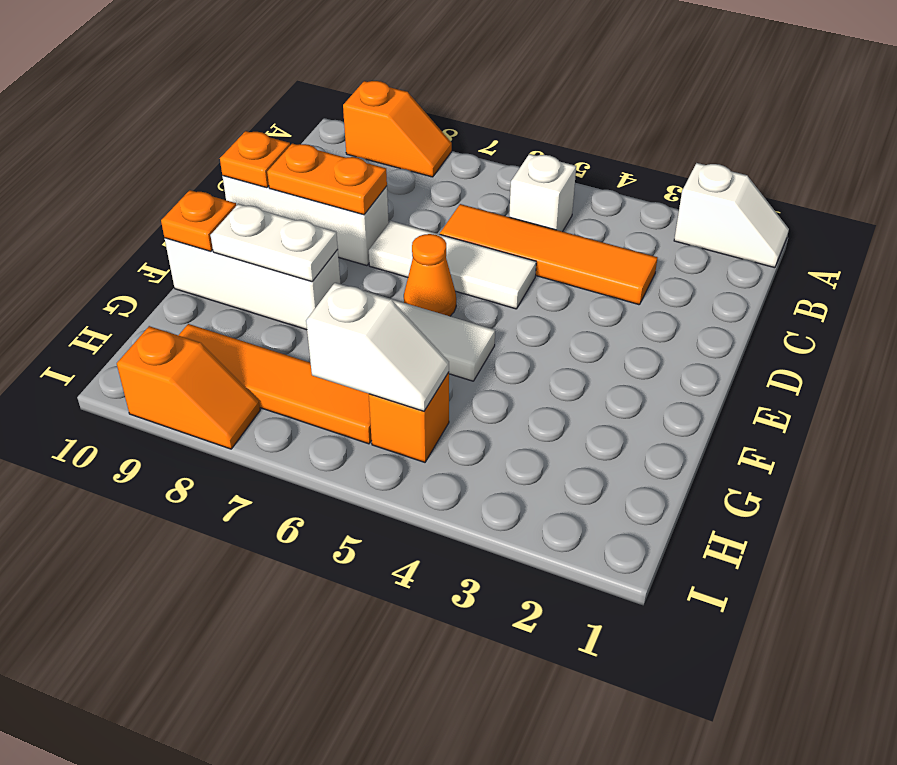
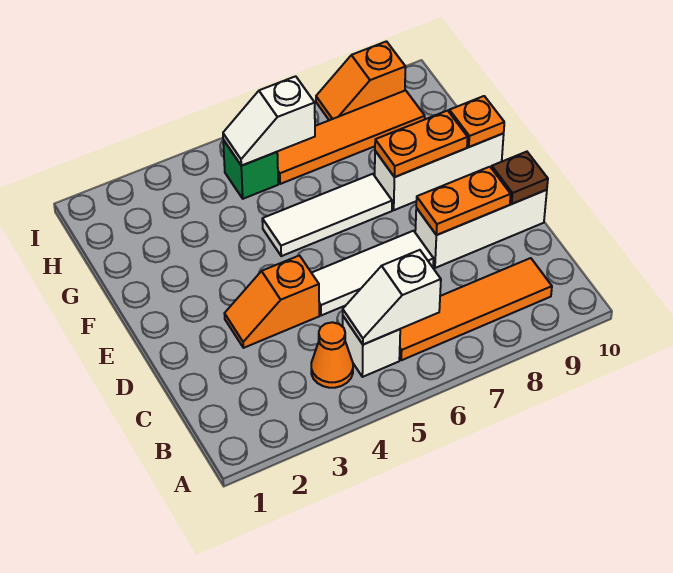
white slope A1:A2 level 1 top 2 -> white slope B5:B6 level 2 top 6
orange slope A8:A9 level 1 top 9 -> orange slope D3:D4 level 1 top 4
orange tile C3:C6 level 1 -> orange tile B6:B9 level 1
orange plate D10 level 2 -> brown plate D10 level 2
orange cone E6 level 1 -> orange cone B4 level 1
white plate F8:F9 level 2 -> orange plate F8:F9 level 2
orange brick H5 level 1 -> green brick H5 level 1

